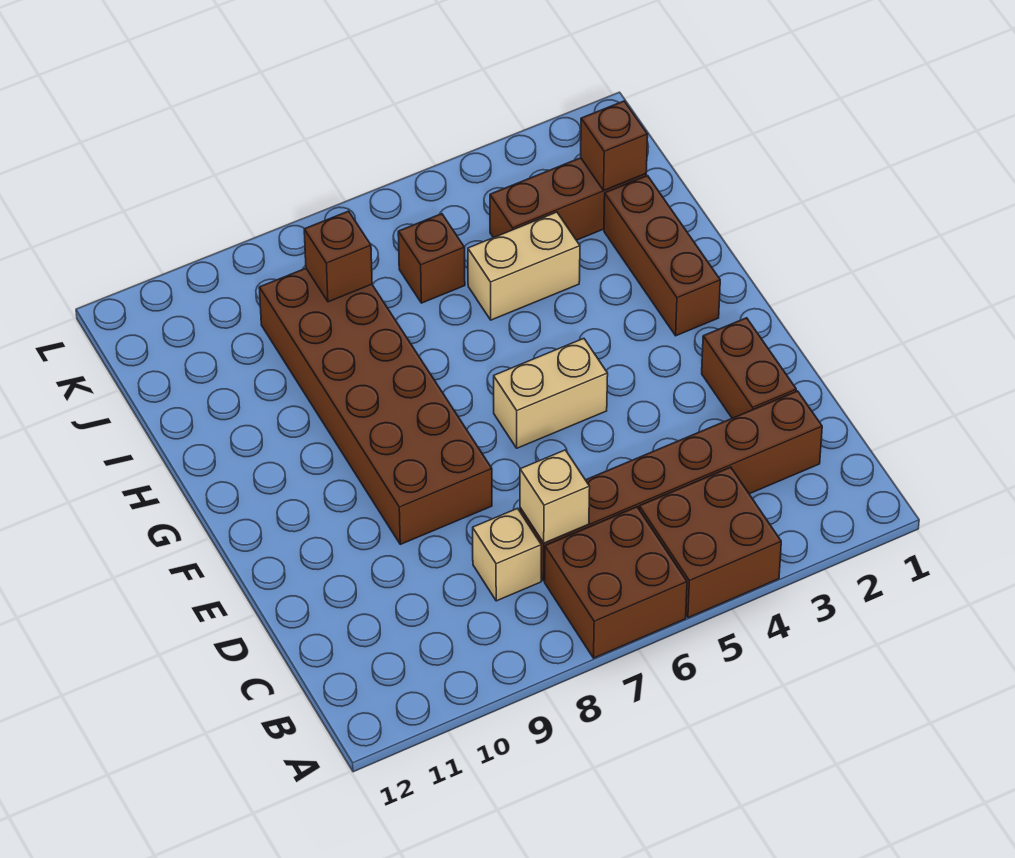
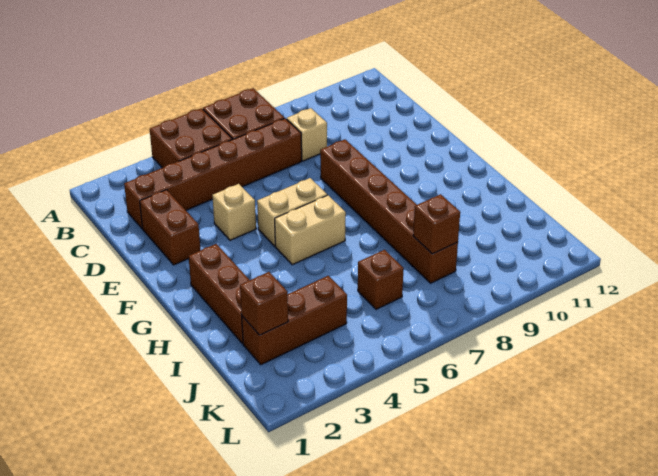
tan brick C7 level 2 -> tan brick E4 level 1
brown brick E8:J9 level 1 -> brown brick E8:J8 level 1
tan brick I4:I5 level 1 -> tan brick G5:G6 level 1

